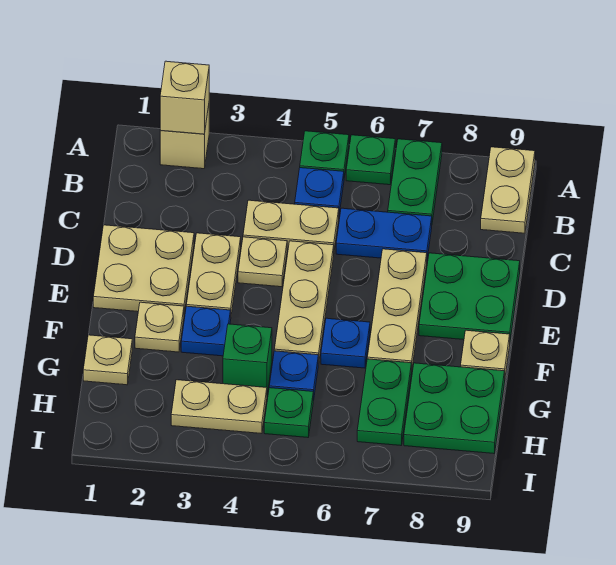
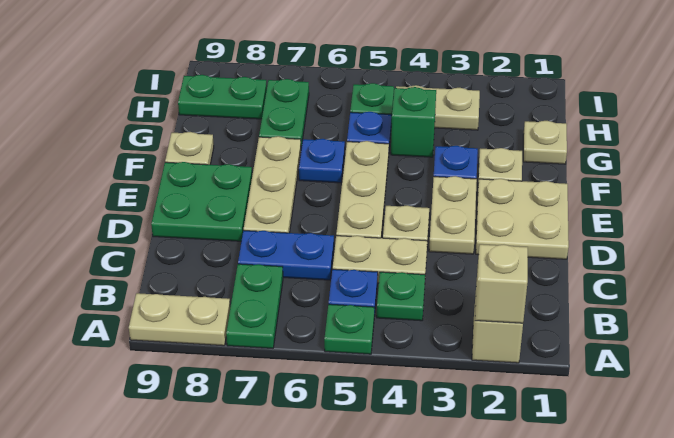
green plate A6 level 1 -> green plate B4 level 1
tan plate A9:B9 level 1 -> tan plate A8:A9 level 1
green plate G8:H9 level 1 -> green plate H8:H9 level 1

